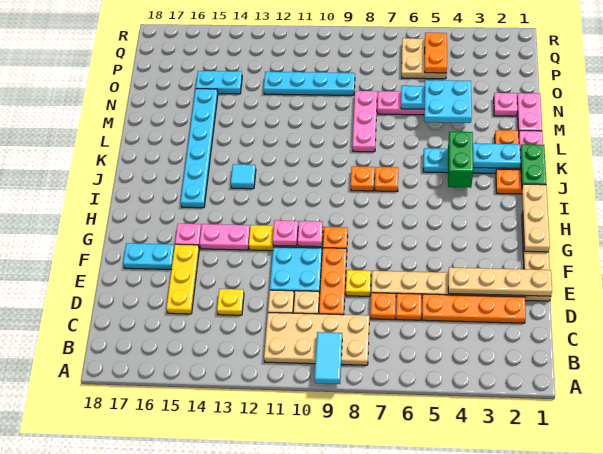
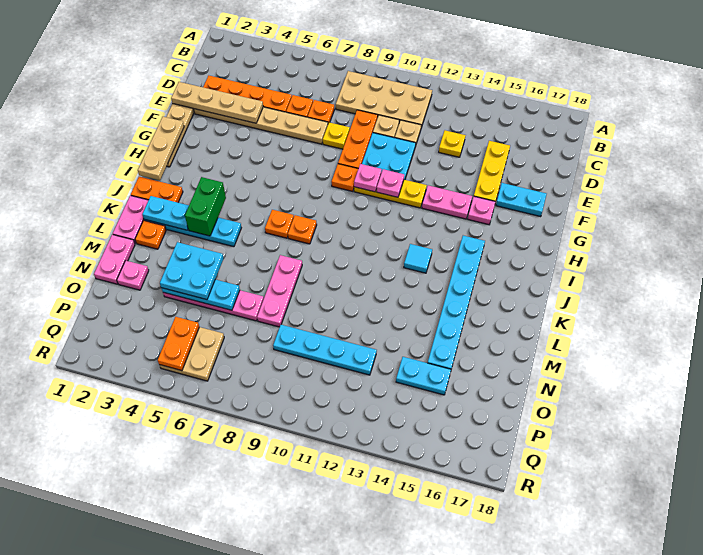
cyan tile A9:B9 level 2 -> none
green plate J1:K1 level 2 -> none

